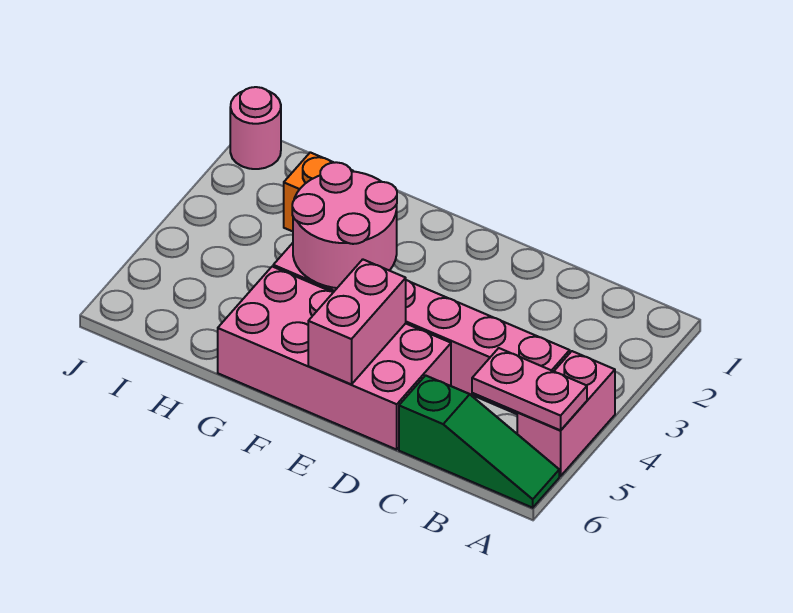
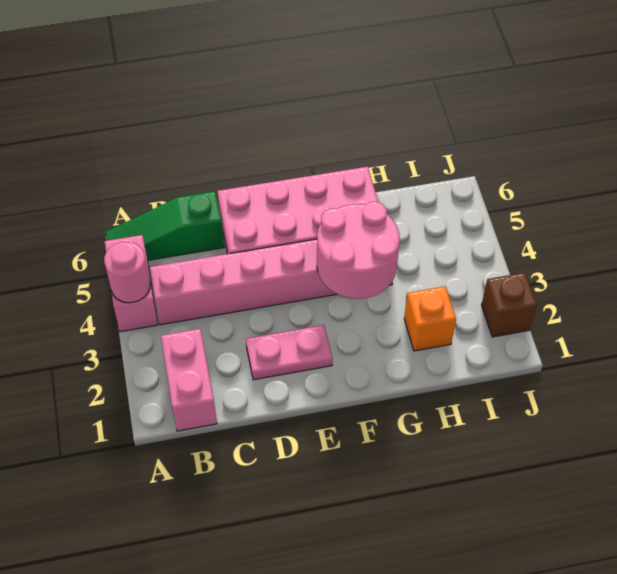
pink plate A5:B5 level 2 -> pink plate D2:E2 level 1
pink brick E5:E6 level 2 -> pink brick B1:B2 level 1
pink round brick J1 level 1 -> pink round brick A4 level 2
none -> brown brick J2 level 1

